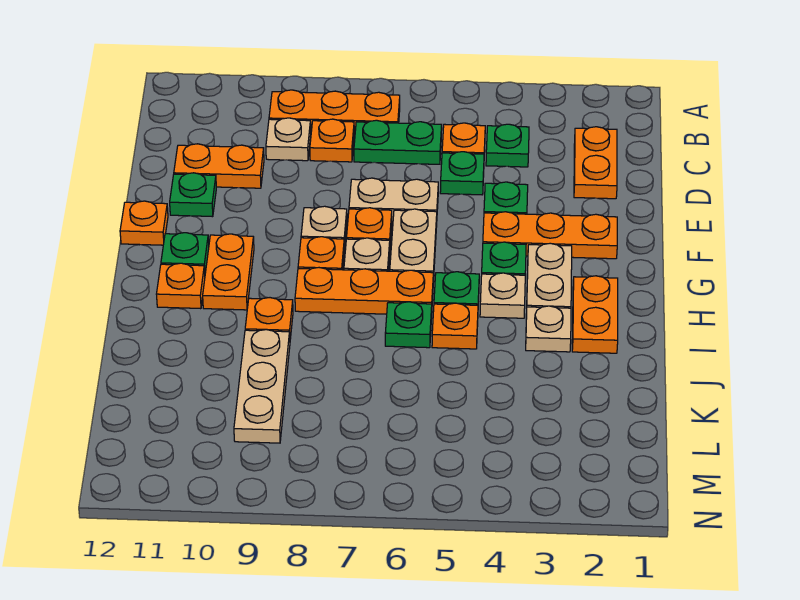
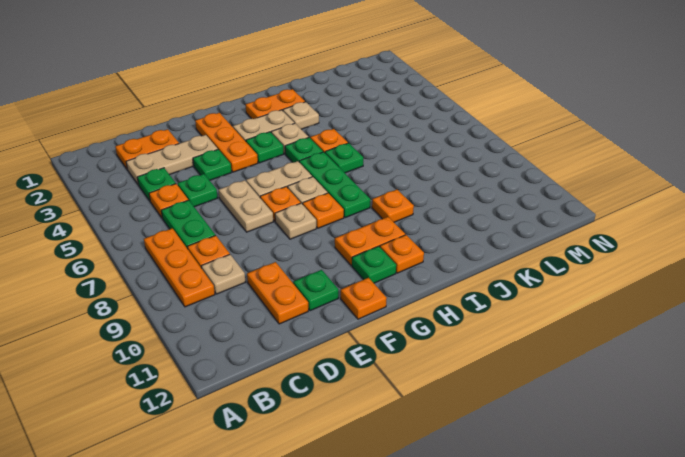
orange plate H6:H8 level 1 -> green plate H6:H8 level 1
tan plate J9:L9 level 1 -> tan plate C3:E3 level 1

